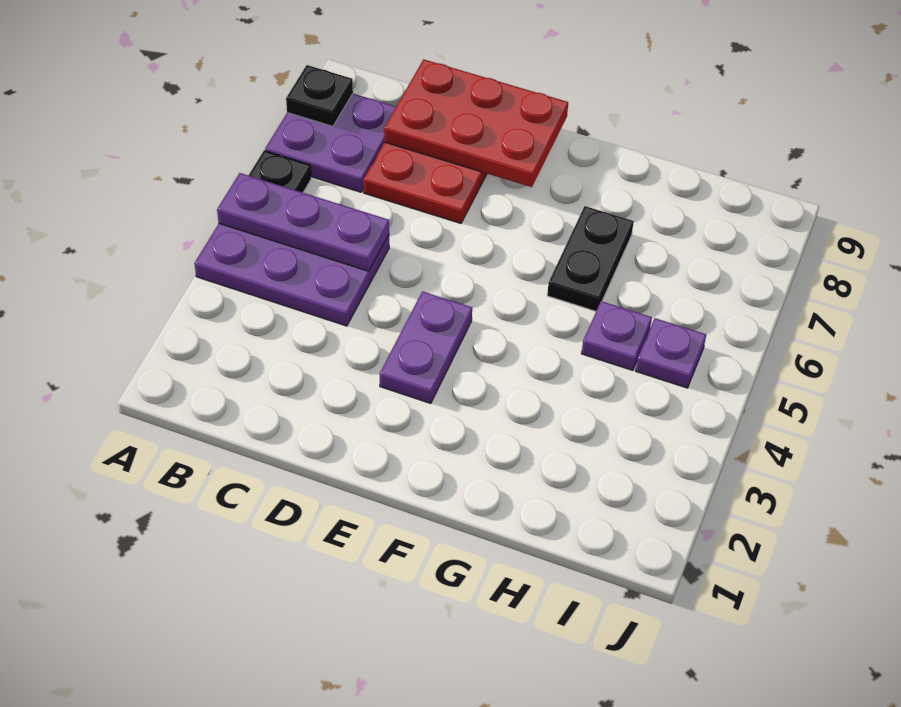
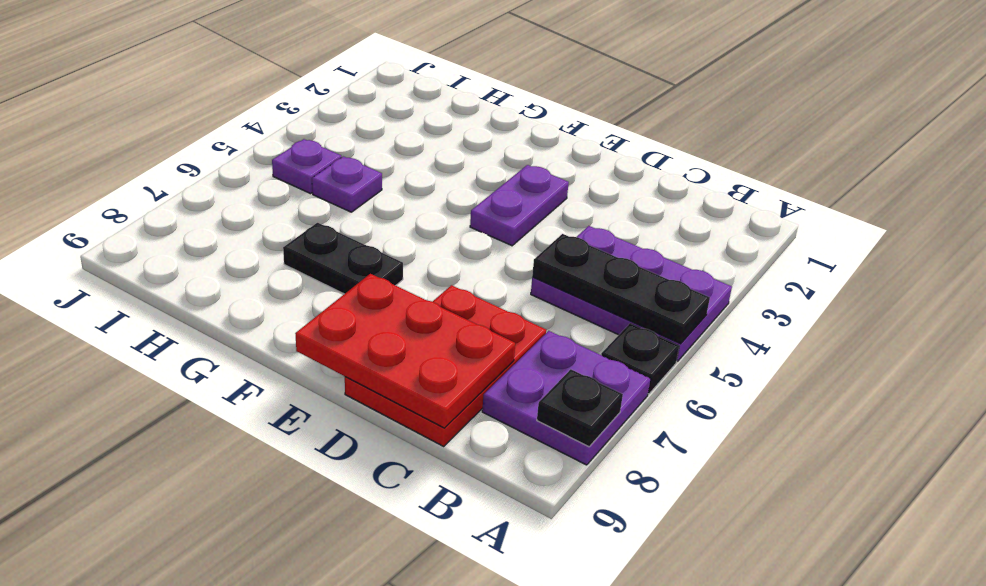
purple plate A5:C5 level 2 -> black plate A5:C5 level 2
black plate G6:G7 level 1 -> black plate F7:G7 level 1

